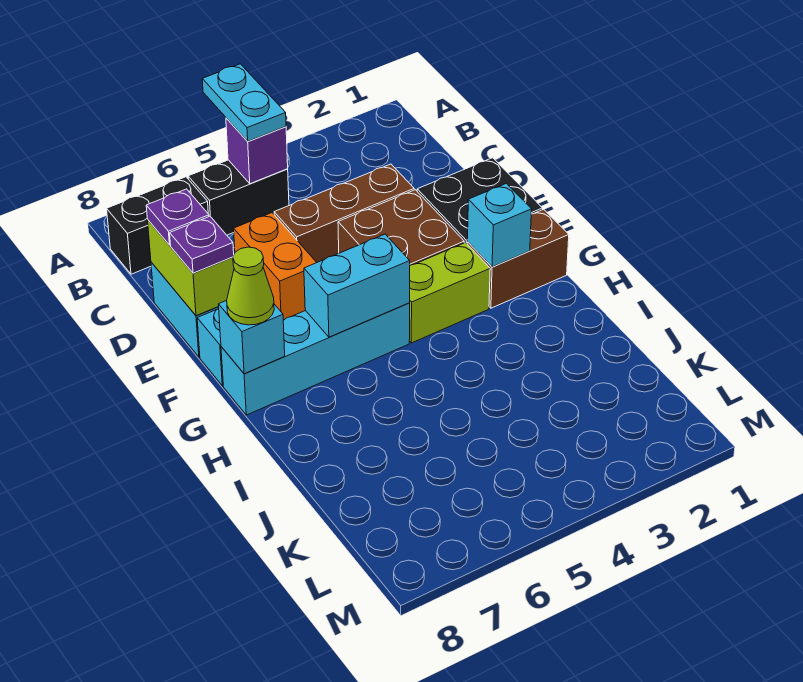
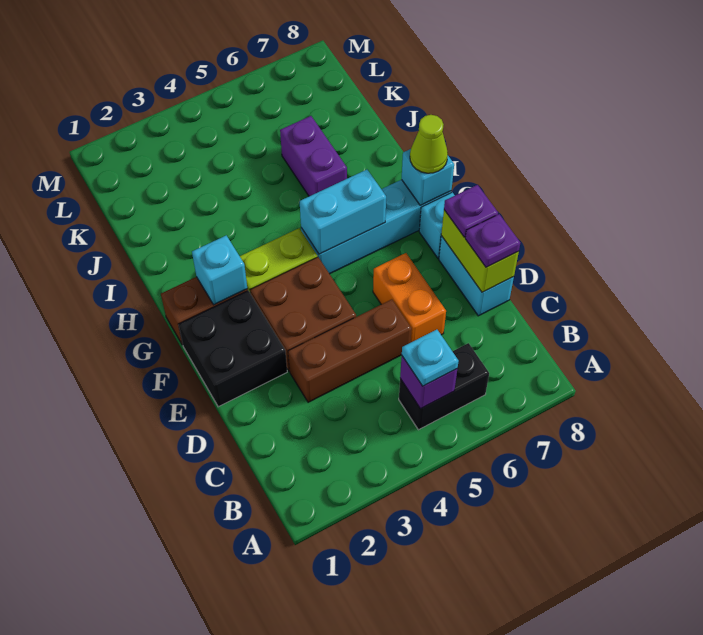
cyan plate A5:B5 level 3 -> cyan plate B5 level 3
black brick B7:B8 level 1 -> none
none -> purple brick I6:J6 level 1

